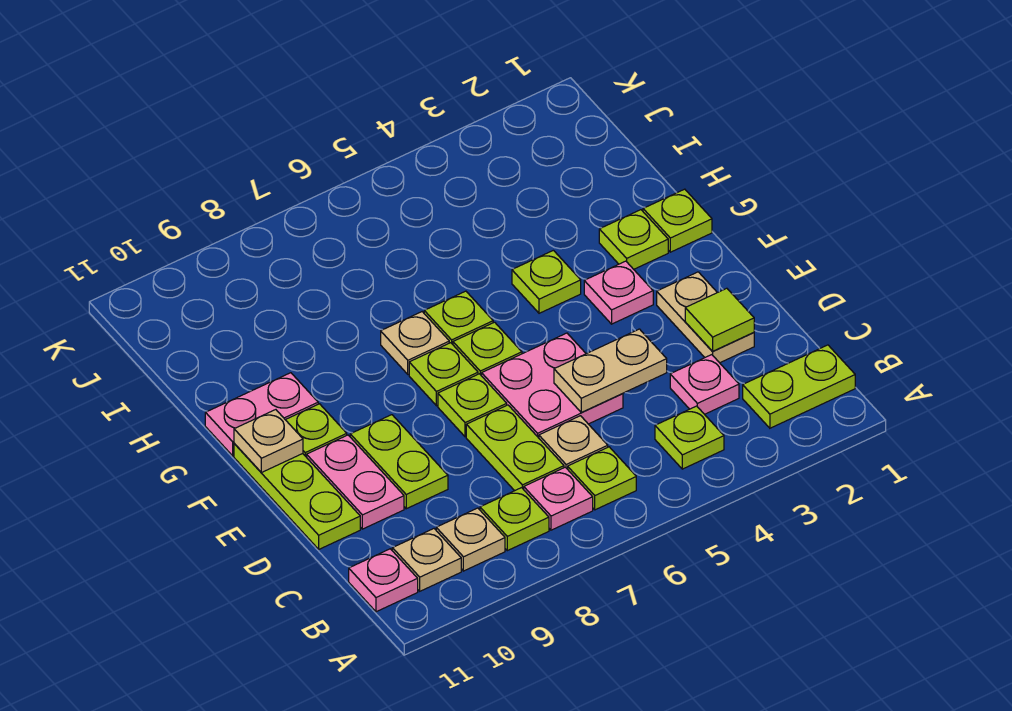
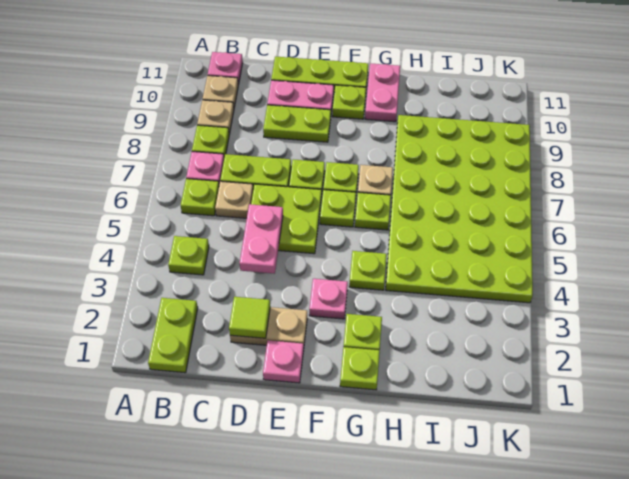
pink plate C3 level 1 -> pink plate E1 level 1
tan plate D4:D5 level 2 -> pink plate D4:D5 level 2
pink plate D5:E6 level 1 -> lime plate D5:E6 level 1
tan plate F11 level 2 -> none
none -> lime plate H4:K9 level 1

